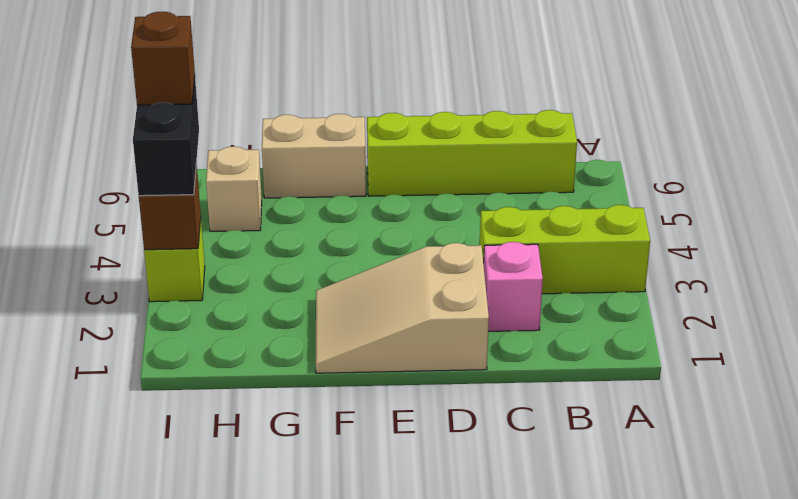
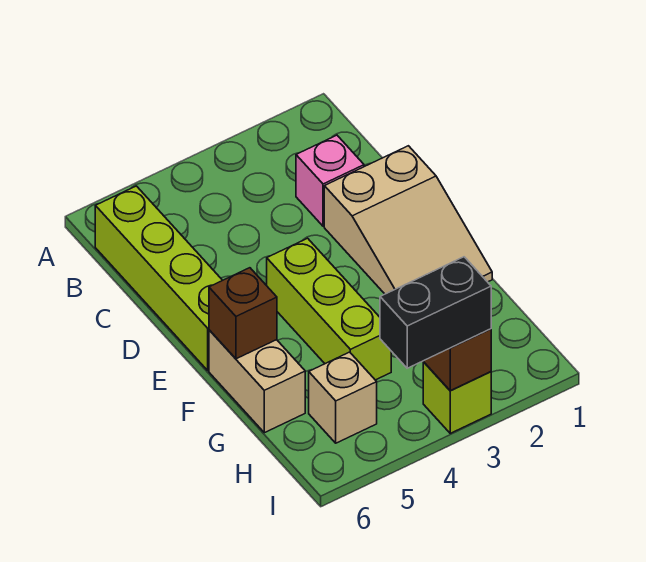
lime brick A3:C3 level 1 -> lime brick E4:G4 level 1
brown brick I4 level 4 -> brown brick F6 level 2

